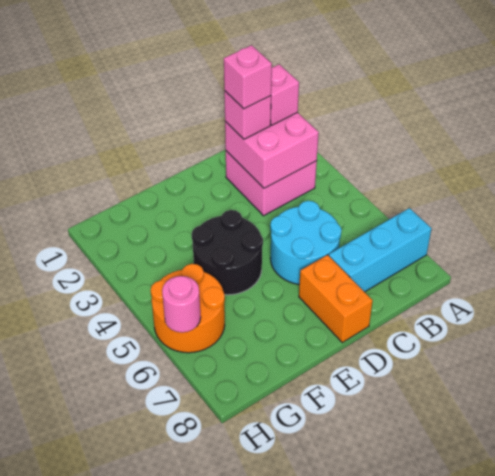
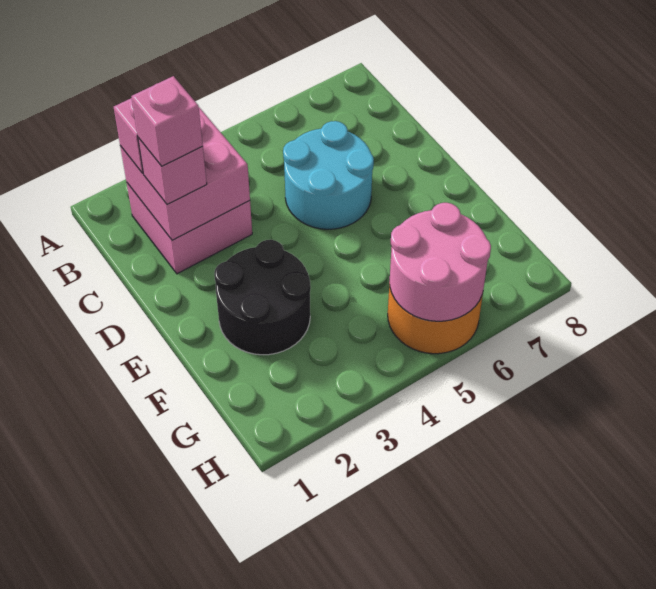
cyan brick A7:C7 level 1 -> none
orange brick D7:D8 level 1 -> none
black round brick E4:F5 level 1 -> black round brick E2:F3 level 1
pink round brick H6 level 2 -> pink round brick G5:H6 level 2

